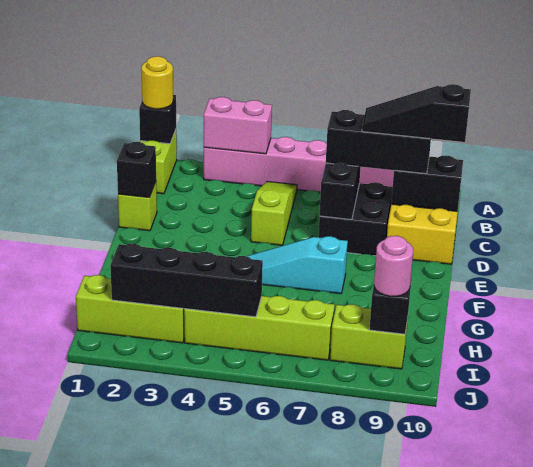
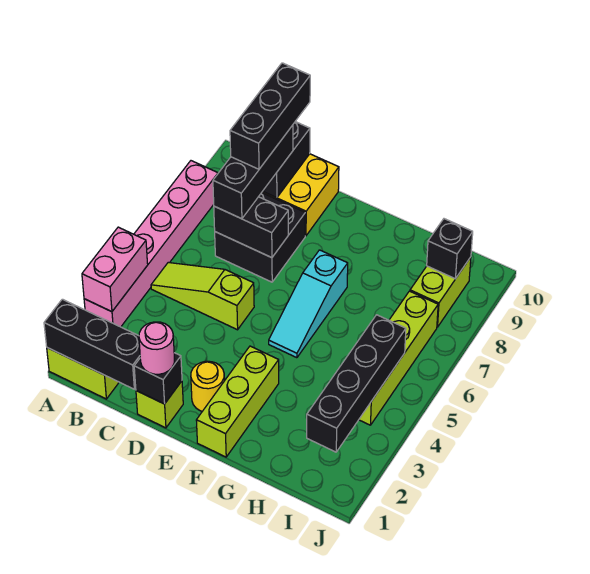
black brick A1 level 2 -> black brick A1:C1 level 2
yellow round brick A1 level 3 -> yellow round brick E2 level 1
black slope C8:C10 level 4 top 10 -> black brick C8:C10 level 4
lime brick I1:I3 level 1 -> lime brick F1:F3 level 1
pink round brick I9 level 3 -> pink round brick D1 level 3

